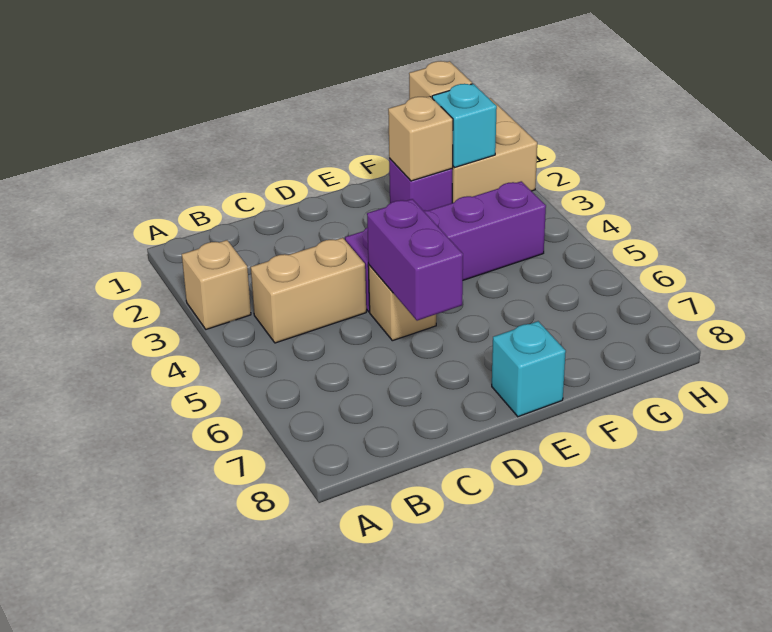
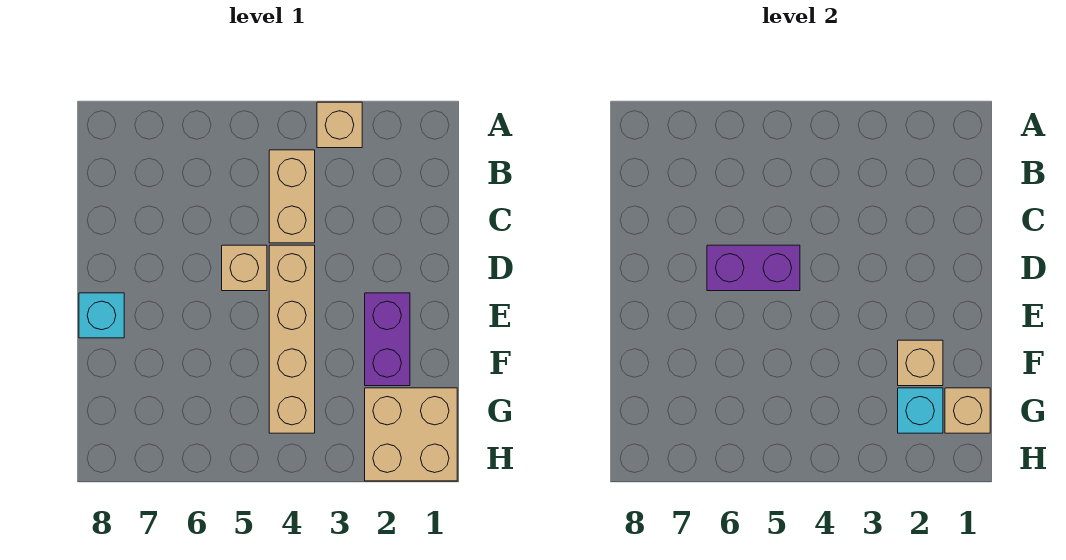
purple brick D4:G4 level 1 -> tan brick D4:G4 level 1
purple brick F2 level 1 -> purple brick E2:F2 level 1

